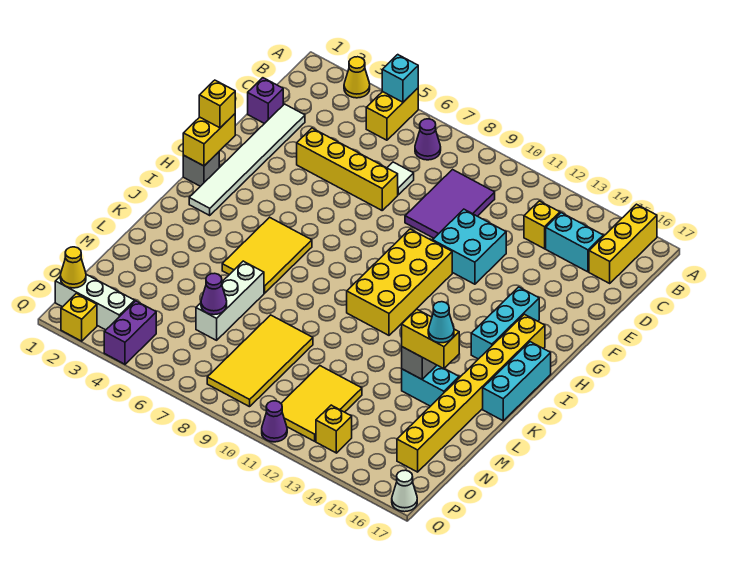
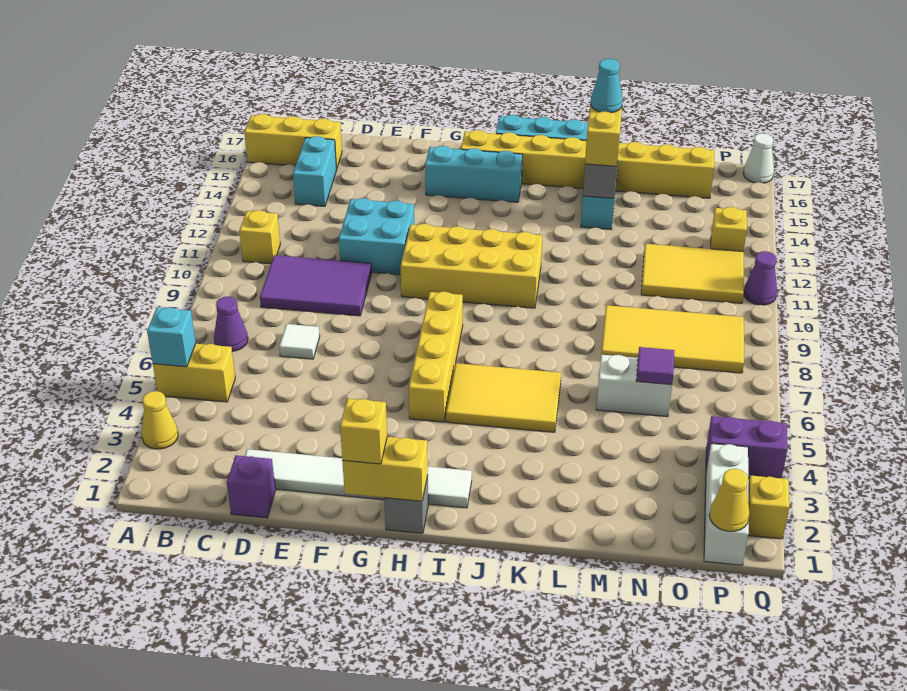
yellow brick C13 level 1 -> yellow brick B11 level 1
yellow brick E4:E7 level 1 -> yellow brick H5:H8 level 1
white brick L6:N6 level 1 -> white brick M6:N6 level 1
purple cone N6 level 2 -> purple tile N6 level 2

